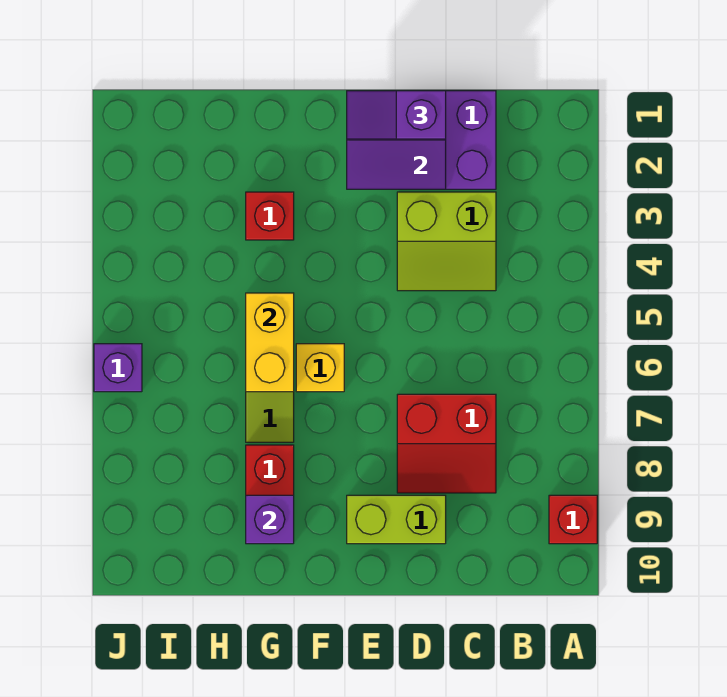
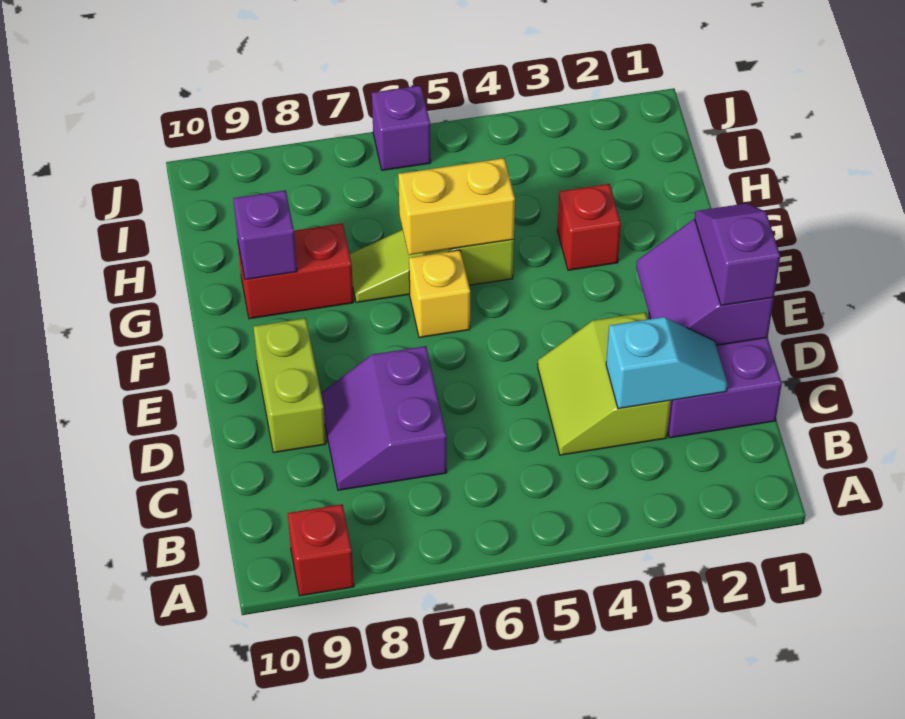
none -> cyan slope C2:C3 level 2 top 3
red slope C7:D8 level 1 top 7 -> purple slope C7:D8 level 1 top 7

